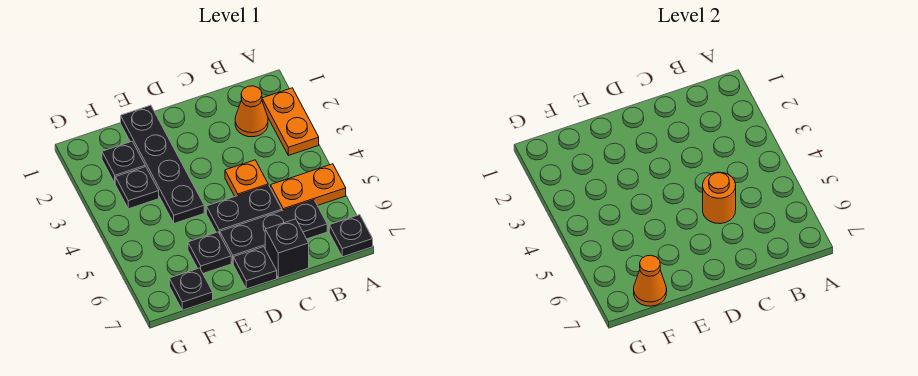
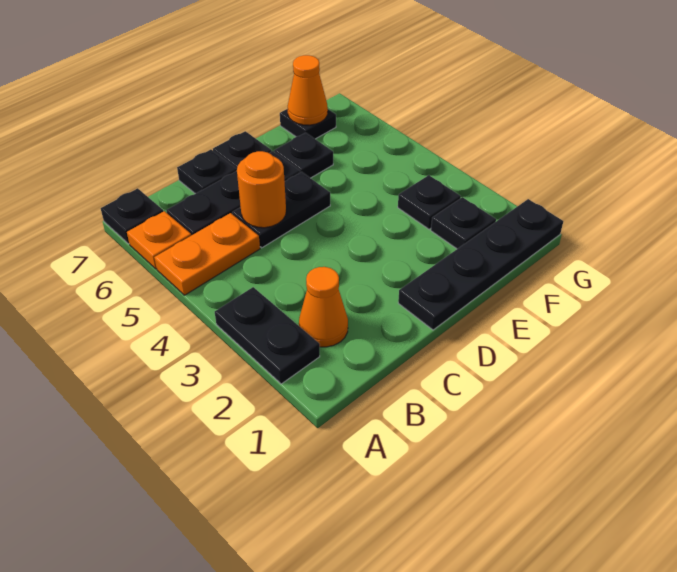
orange plate A2:A3 level 1 -> black plate A2:A3 level 1
orange plate C4 level 1 -> orange plate A6 level 1
black brick C7 level 1 -> black plate C7 level 1
black plate E1:E4 level 1 -> black plate D1:G1 level 1

